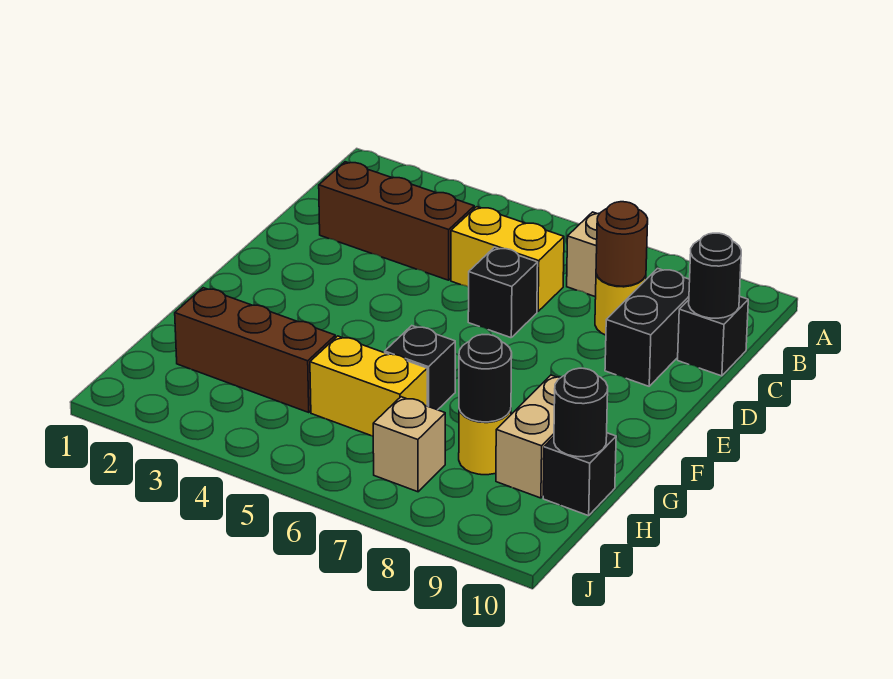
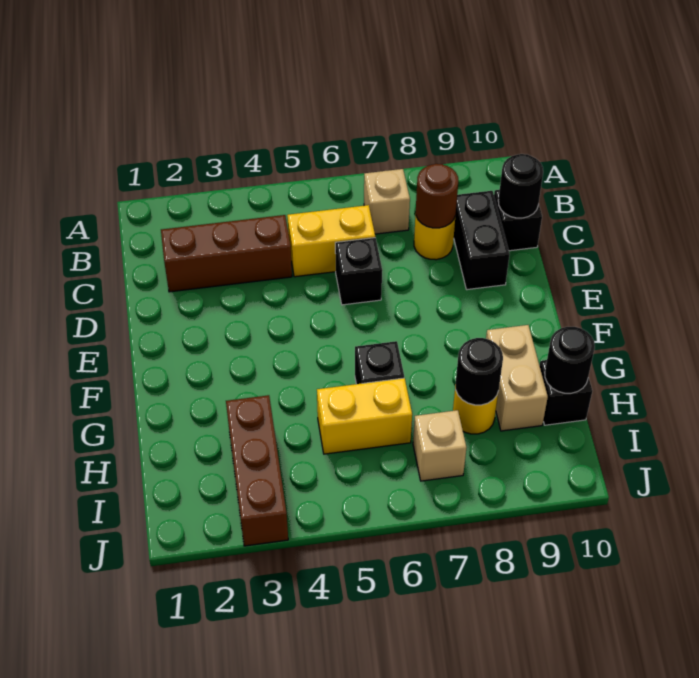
brown brick H2:H4 level 1 -> brown brick H3:J3 level 1

